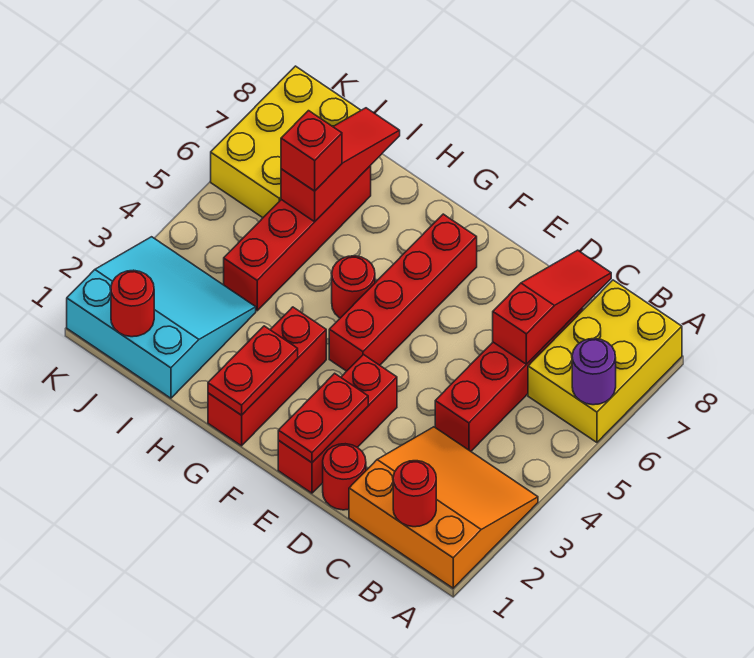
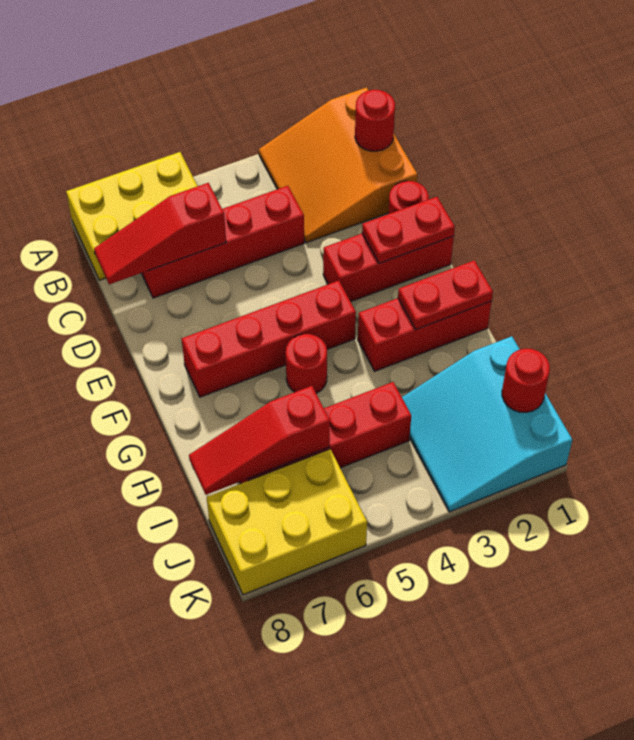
purple round brick A6 level 2 -> none
red brick I6 level 3 -> none

